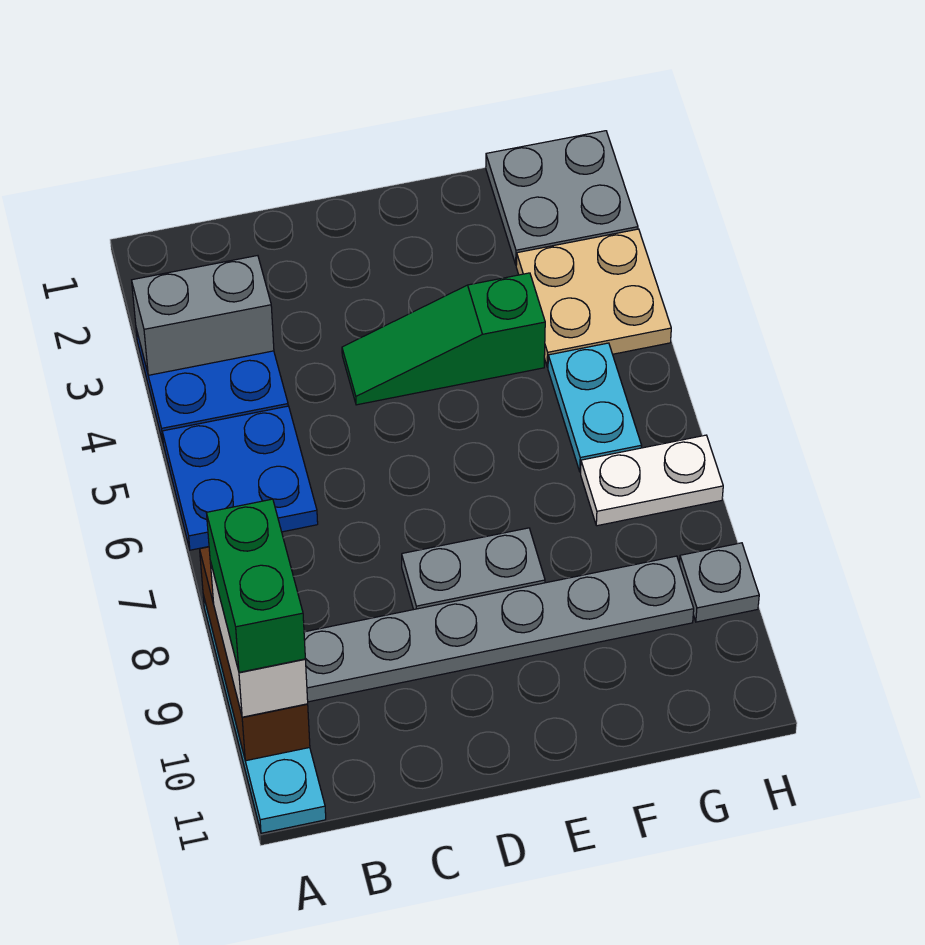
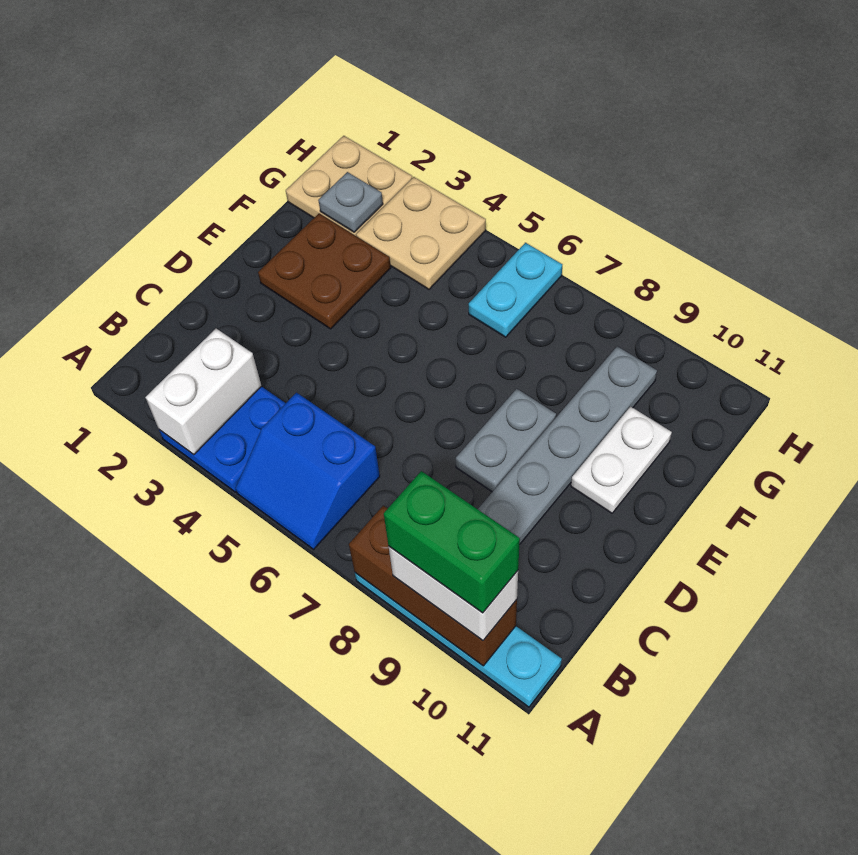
grey brick A3:B3 level 2 -> white brick A3:B3 level 2
blue plate A5:B6 level 1 -> blue slope A5:B6 level 1 top B
green slope D4:F4 level 1 top F -> none
none -> brown plate E2:F3 level 1
grey plate G1:H2 level 1 -> tan plate G1:H2 level 1
cyan plate G5:G6 level 1 -> cyan plate G6:H6 level 1
white plate G7:H7 level 1 -> white plate E10:F10 level 1
grey plate H9 level 1 -> grey plate G2 level 2

